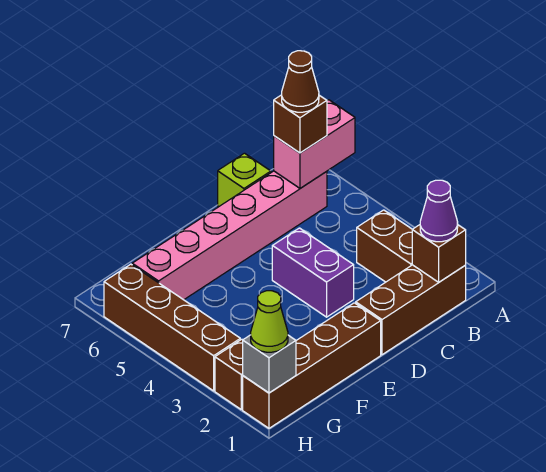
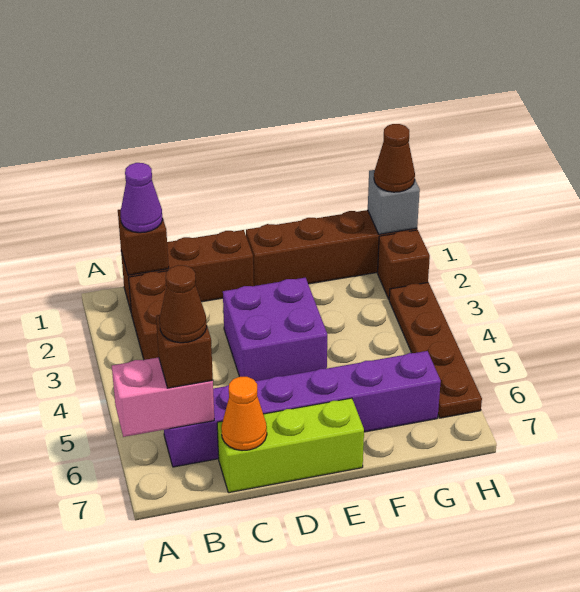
pink brick B6:G6 level 1 -> purple brick B6:G6 level 1
lime brick C7 level 1 -> lime brick C7:E7 level 1
none -> orange cone C7 level 2
purple brick D3:D4 level 1 -> purple brick D3:E4 level 1
lime cone H1 level 3 -> brown cone H1 level 3
brown brick H3:H6 level 1 -> brown plate H3:H6 level 1

